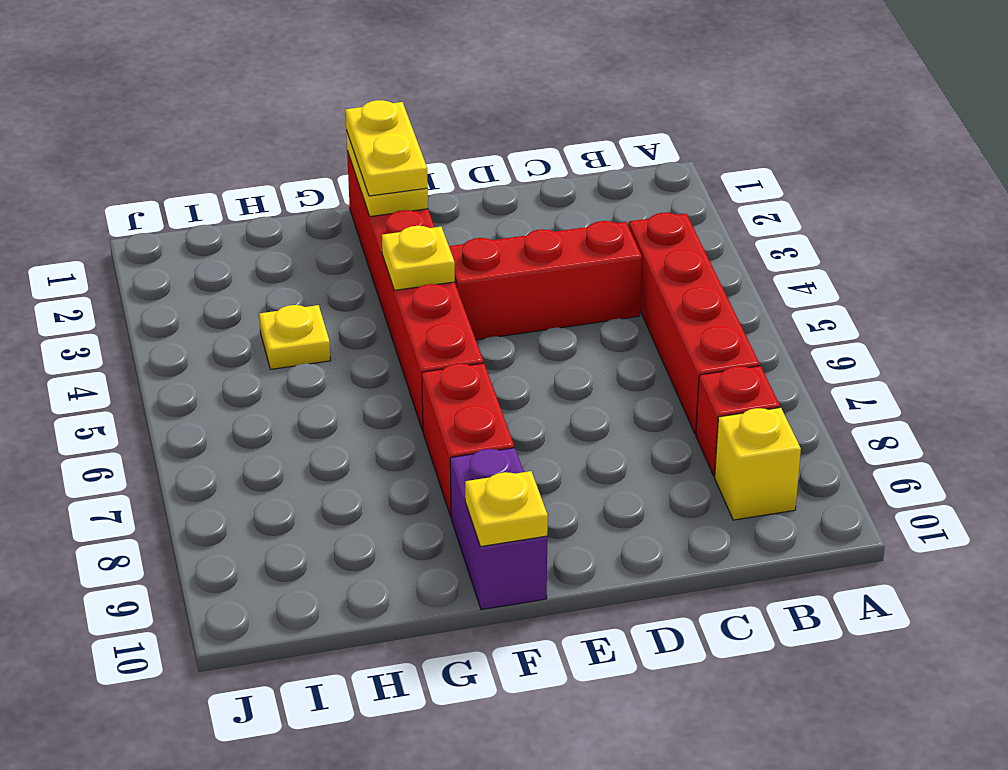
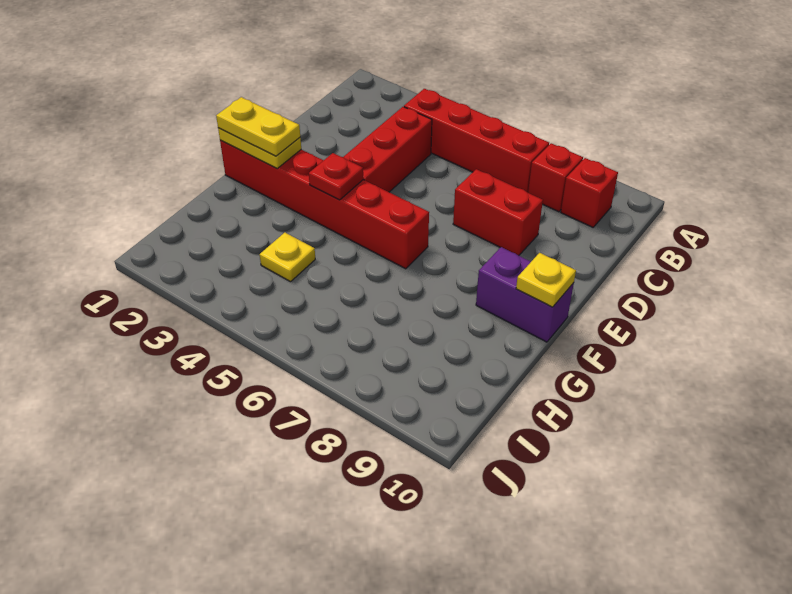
yellow brick B9 level 1 -> red brick B9 level 1
yellow plate F4 level 2 -> red plate F4 level 2
red brick F7:F8 level 1 -> red brick D7:D8 level 1

